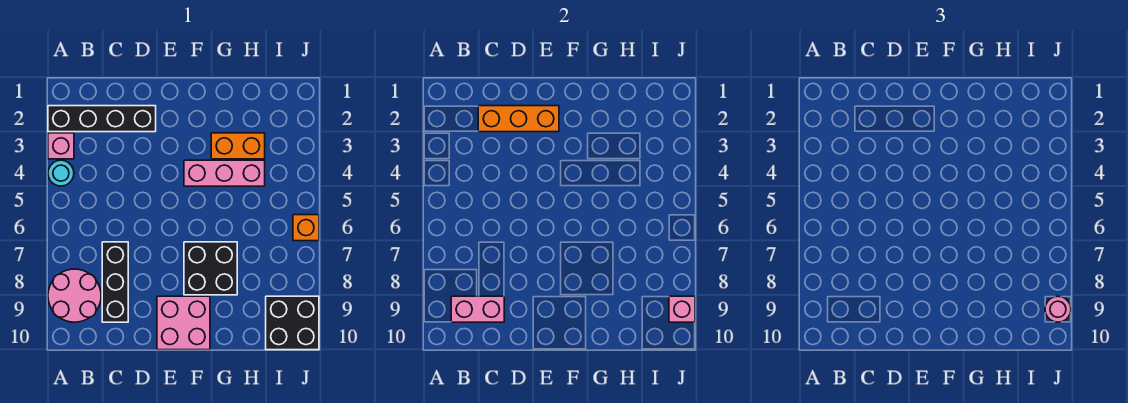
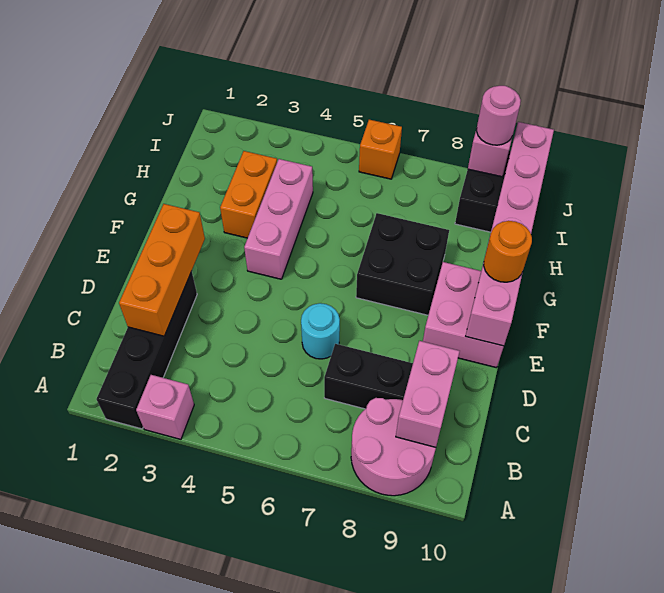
cyan round brick A4 level 1 -> cyan round brick D6 level 1
none -> pink brick E10:J10 level 2
none -> orange round brick F10 level 3

